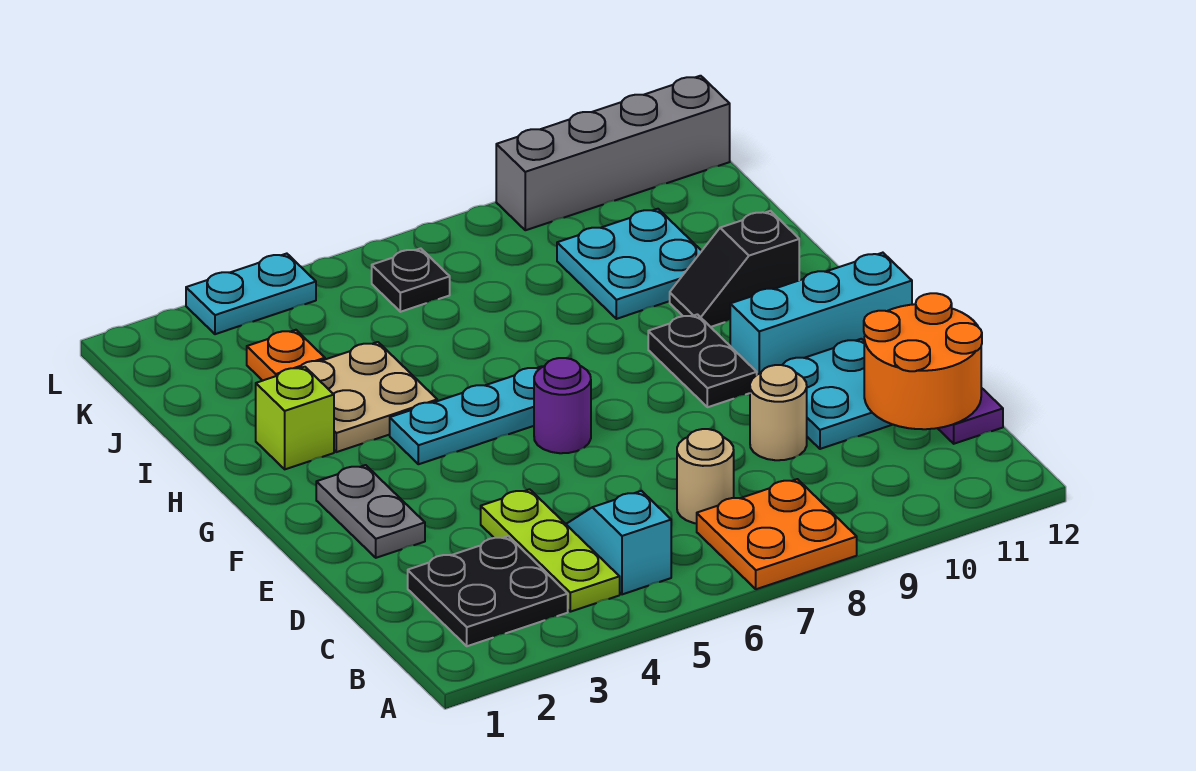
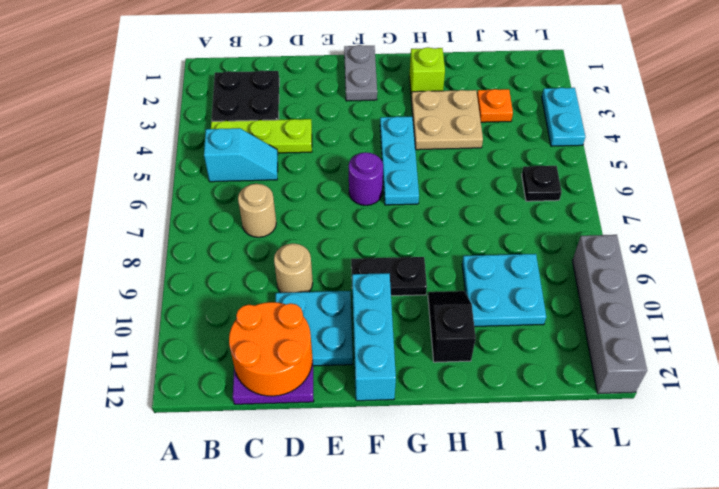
orange plate A7:B8 level 1 -> none
grey plate E2:F2 level 1 -> grey plate F1:F2 level 1

